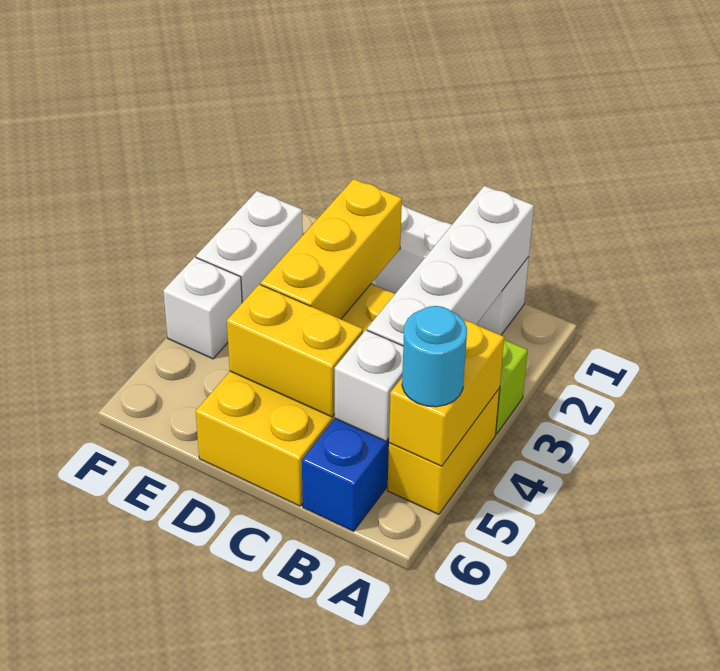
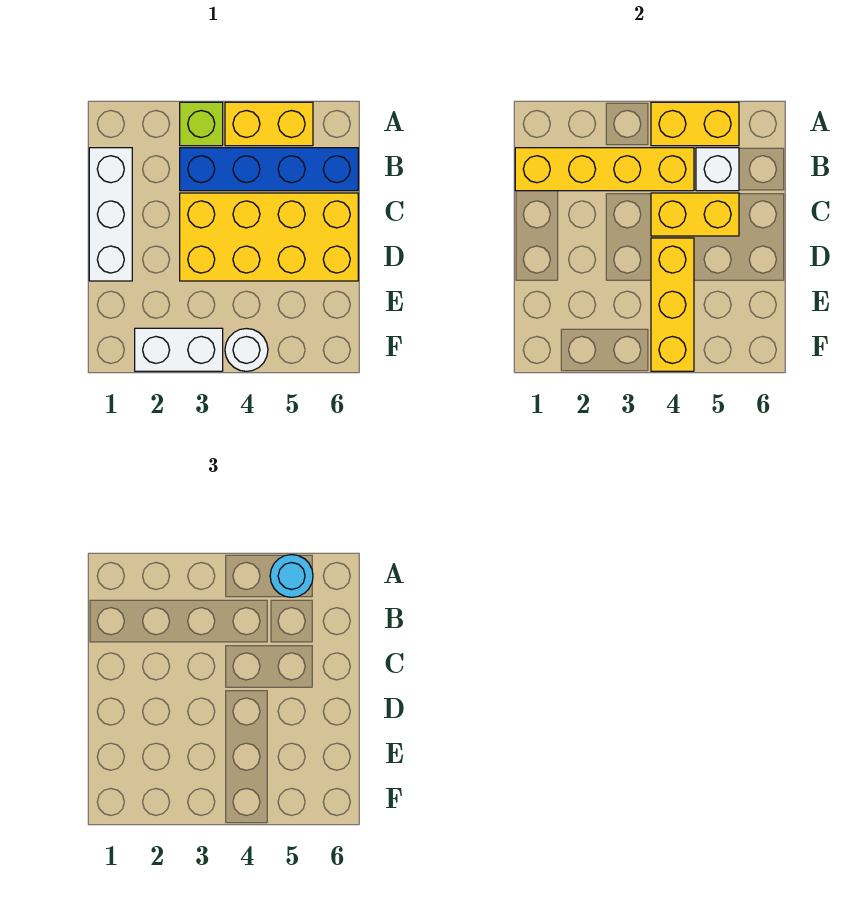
white brick B1:B4 level 2 -> yellow brick B1:B4 level 2
yellow brick C5:D5 level 2 -> yellow brick C4:C5 level 2
yellow brick D2:D4 level 2 -> yellow brick D4:F4 level 2
white brick F4 level 1 -> white round brick F4 level 1

